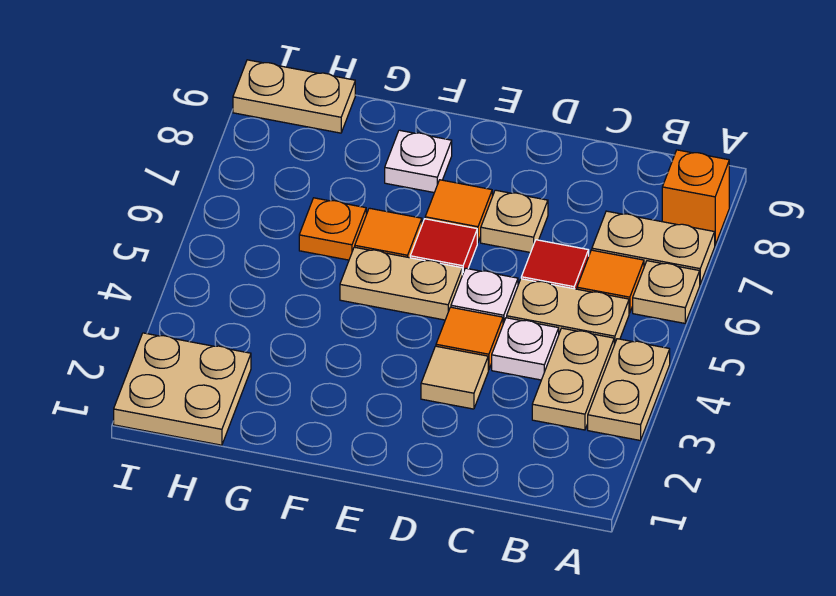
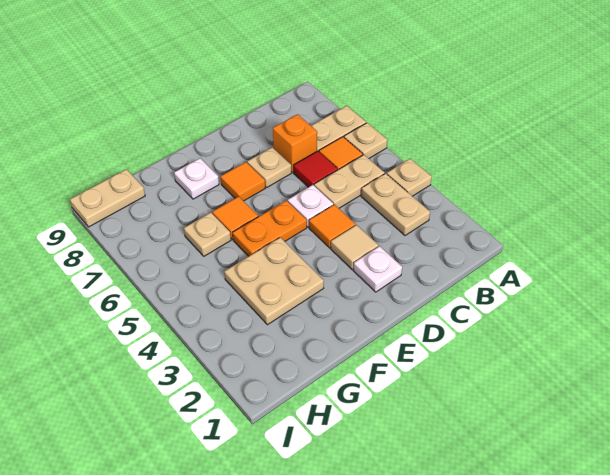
tan plate A3:A4 level 1 -> tan plate A4 level 1
orange brick A8 level 1 -> orange brick C7 level 1
white plate C4 level 1 -> white plate D2 level 1
tan plate E5:F5 level 1 -> orange plate E5:F5 level 1
red tile E6 level 1 -> none
orange plate G6 level 1 -> tan plate G6 level 1
tan plate H1:I2 level 1 -> tan plate F3:G4 level 1

